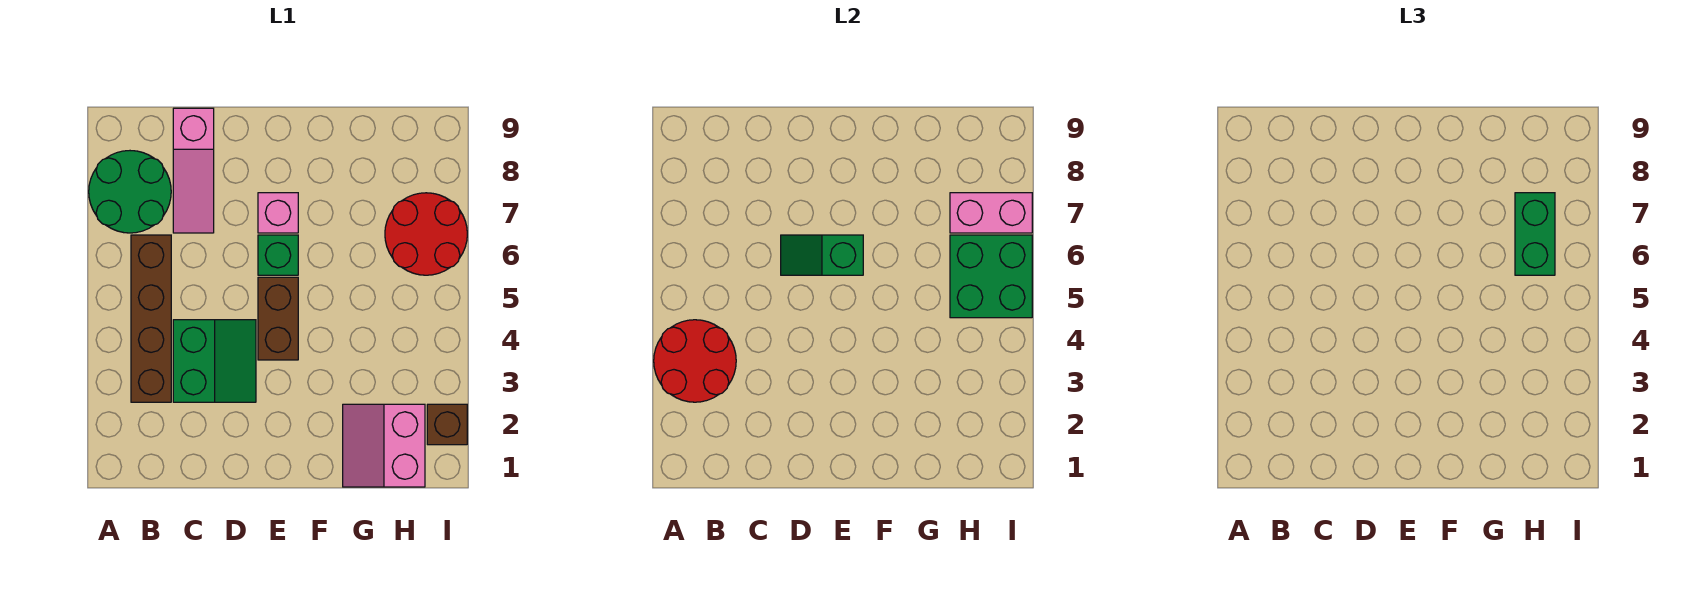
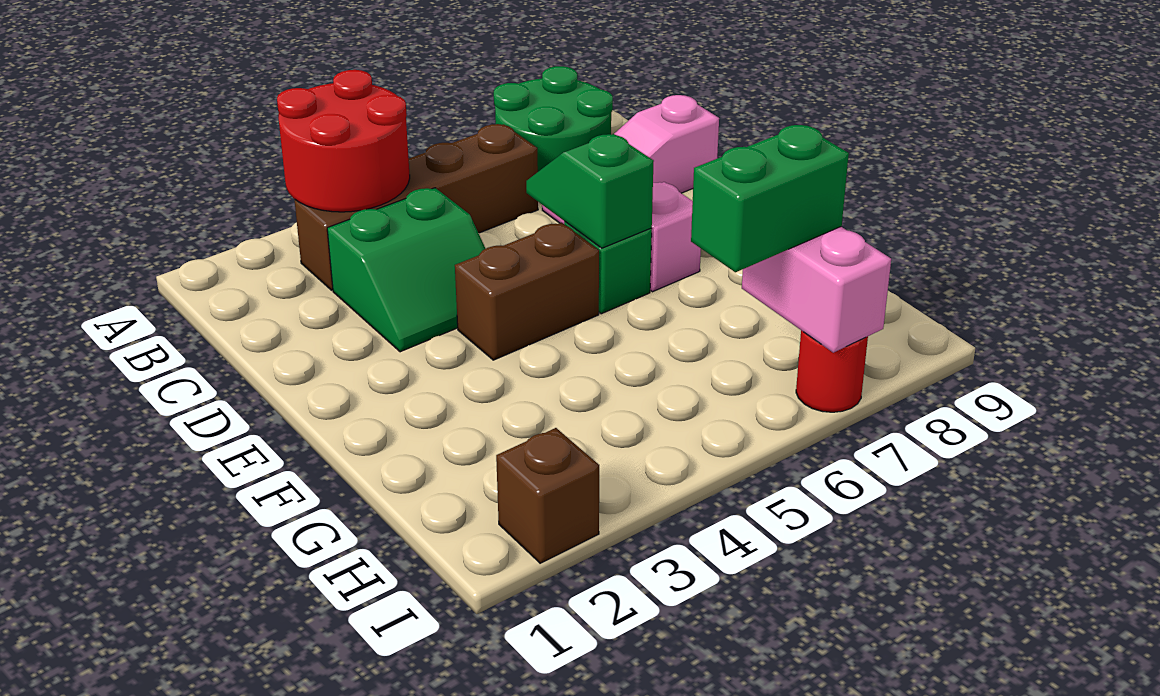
pink slope G1:H2 level 1 top H -> none
green brick H5:I6 level 2 -> none
red round brick H6:I7 level 1 -> red round brick I7 level 1

